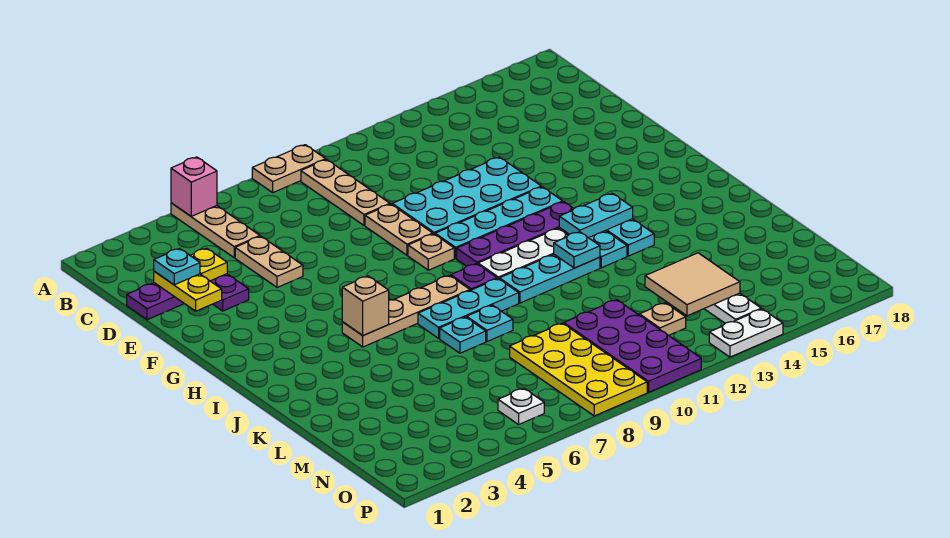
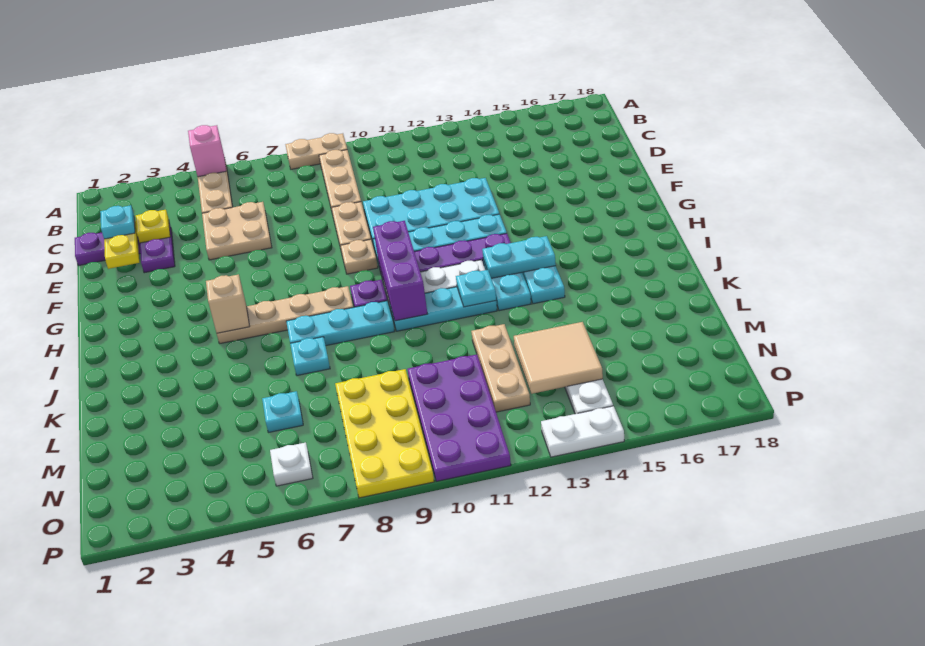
tan plate D5:E5 level 1 -> tan plate D5:E6 level 1
none -> purple brick H10:J10 level 2
cyan plate K8 level 1 -> cyan plate M6 level 1
tan plate N12 level 1 -> tan plate L12:N12 level 1

